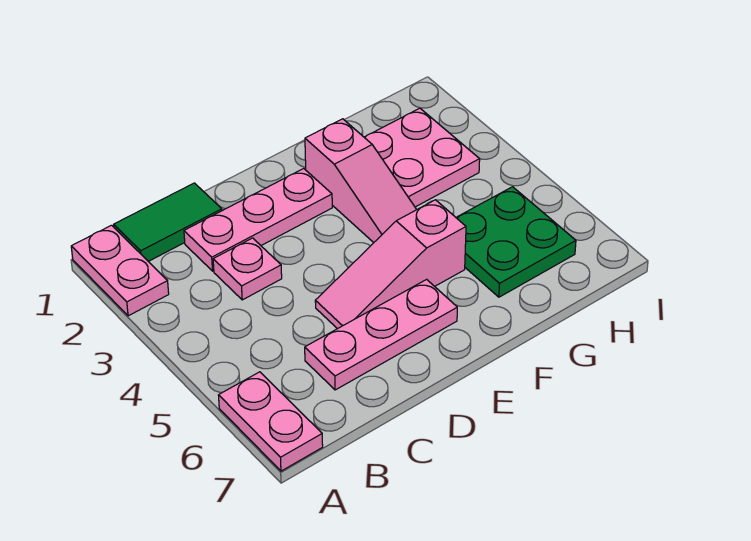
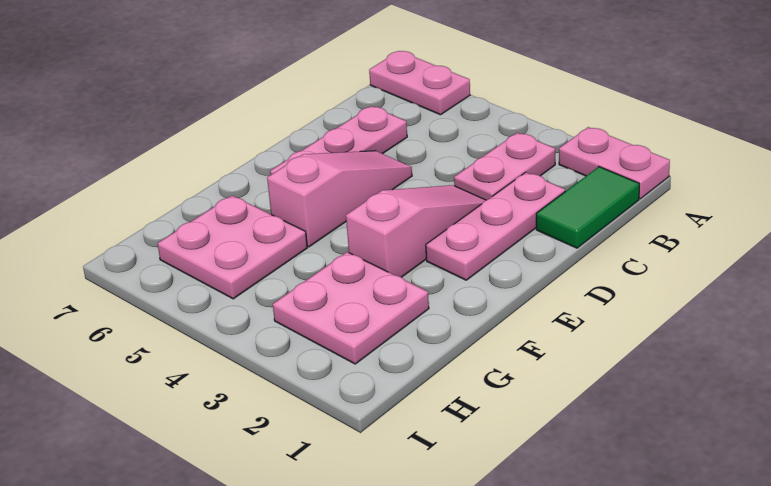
pink plate C3 level 1 -> pink plate B3:C3 level 1
pink slope F2:F4 level 1 top 2 -> pink slope D3:F3 level 1 top F
green plate G5:H6 level 1 -> pink plate G5:H6 level 1

